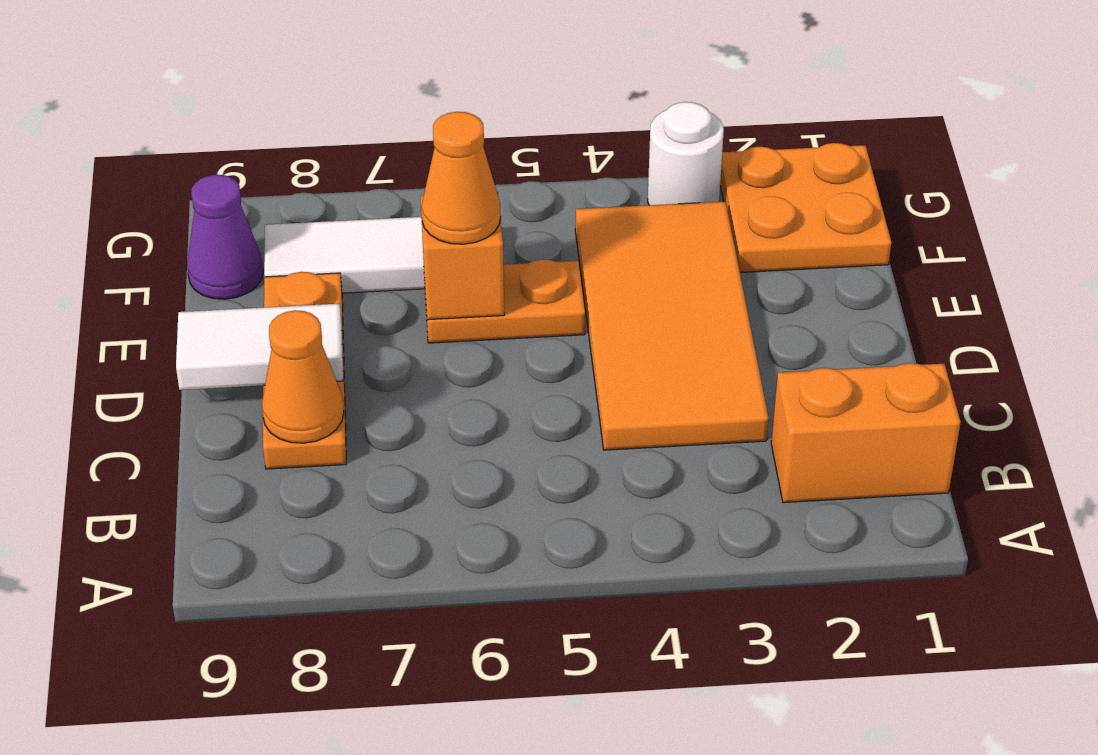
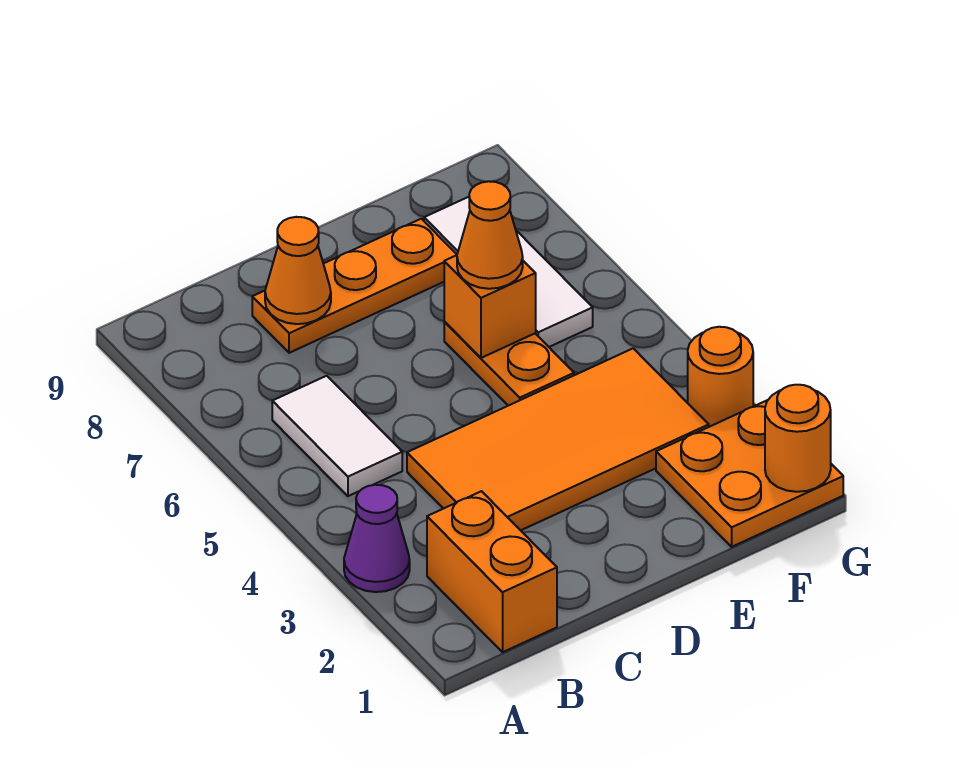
white tile D8:D9 level 2 -> white tile B5:B6 level 1
purple cone F9 level 1 -> purple cone A3 level 1
none -> orange round brick G1 level 2
white round brick G3 level 1 -> orange round brick G3 level 1

